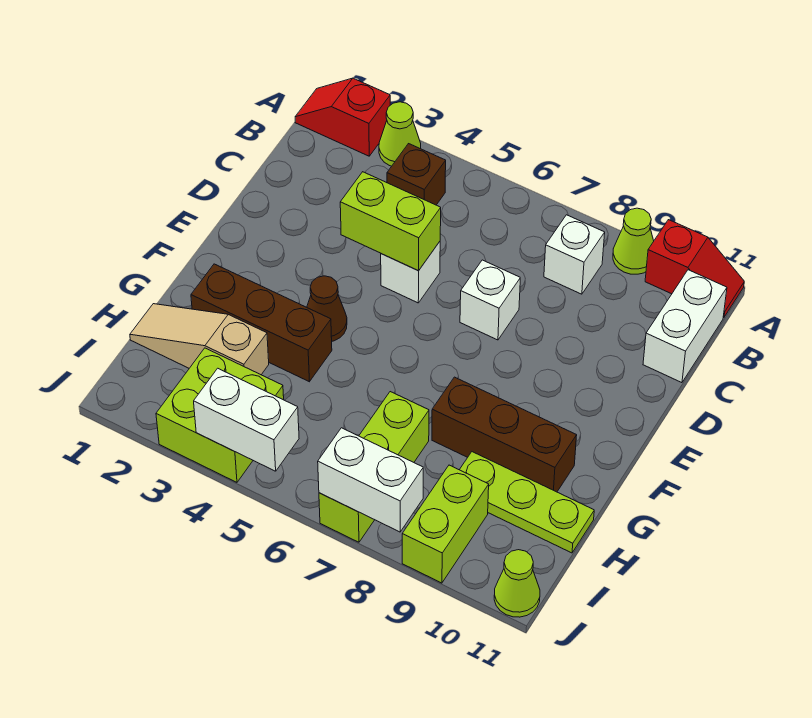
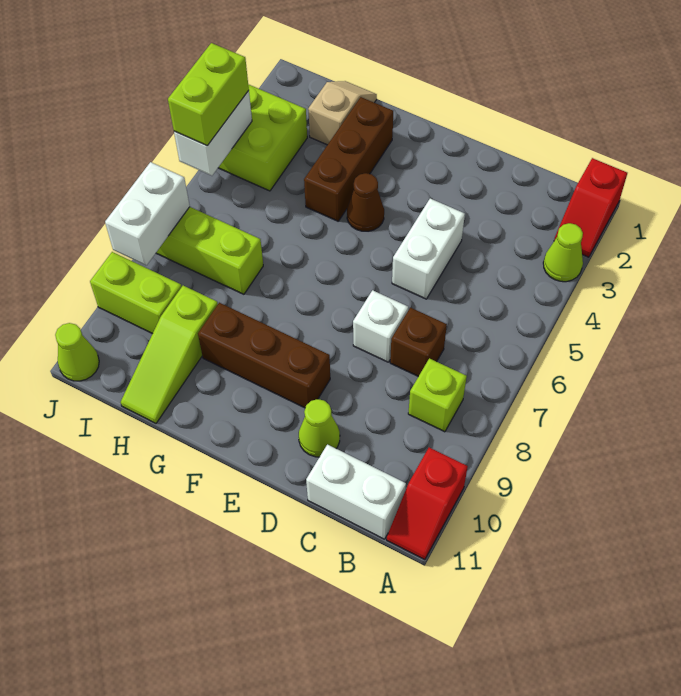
red slope A1:A2 level 1 top 2 -> red slope A1:A2 level 1 top 1
lime cone A9 level 1 -> lime cone D10 level 1
brown brick B4 level 1 -> brown brick C7 level 1
white brick B8 level 1 -> lime brick B8 level 1
lime brick D4:D5 level 2 -> lime brick J4:J5 level 3
white brick D5 level 1 -> white brick D4:D5 level 1
brown brick G8:G10 level 1 -> brown brick E9:G9 level 1
tan slope H1:H3 level 1 top 3 -> tan slope H1:H2 level 1 top 2
lime plate H9:H11 level 1 -> lime slope H9:H11 level 1 top 9

